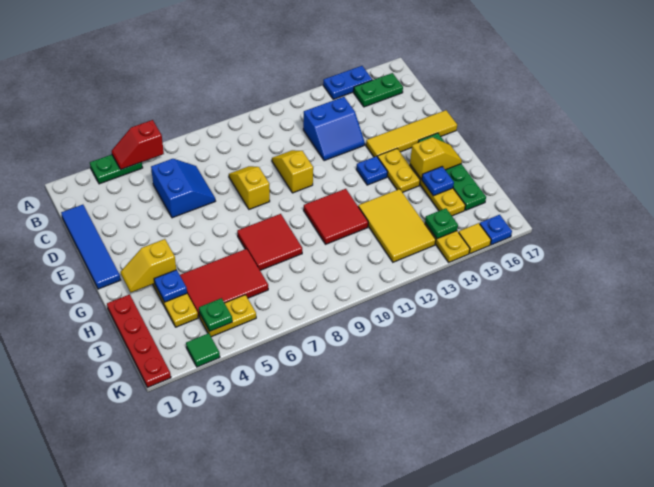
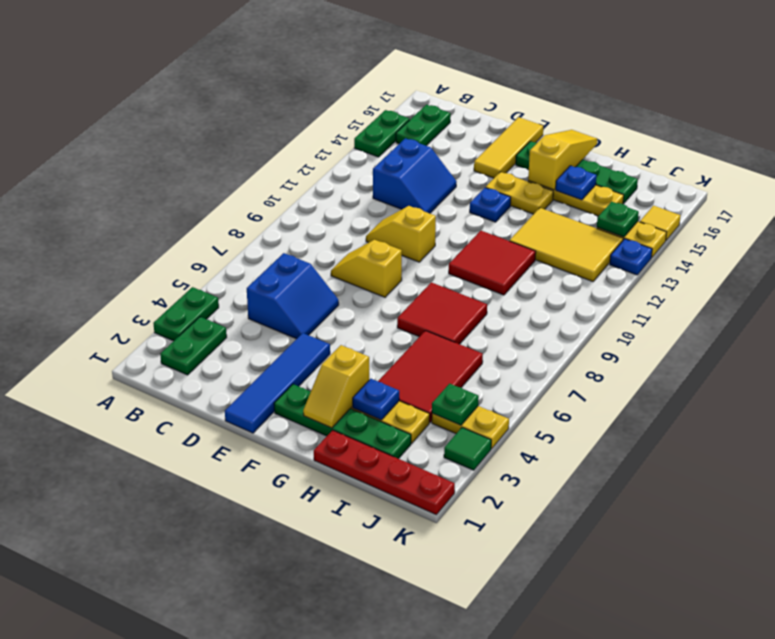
red slope A4:A5 level 2 top 5 -> none
blue plate A14:A15 level 1 -> green plate A14:A15 level 1
none -> green plate B2:B3 level 1
blue tile C1:F1 level 1 -> blue tile E1:E4 level 1
blue slope C5:D6 level 1 top 5 -> blue slope C5:D6 level 1 top C
yellow tile E14:E17 level 1 -> yellow tile E15:E17 level 1
none -> green plate F2:I2 level 1
yellow slope G15:G16 level 2 top 15 -> yellow slope G15:G17 level 2 top 15
yellow plate J4:J5 level 1 -> yellow plate J4:K4 level 1
blue plate K16 level 1 -> blue plate K13 level 1

